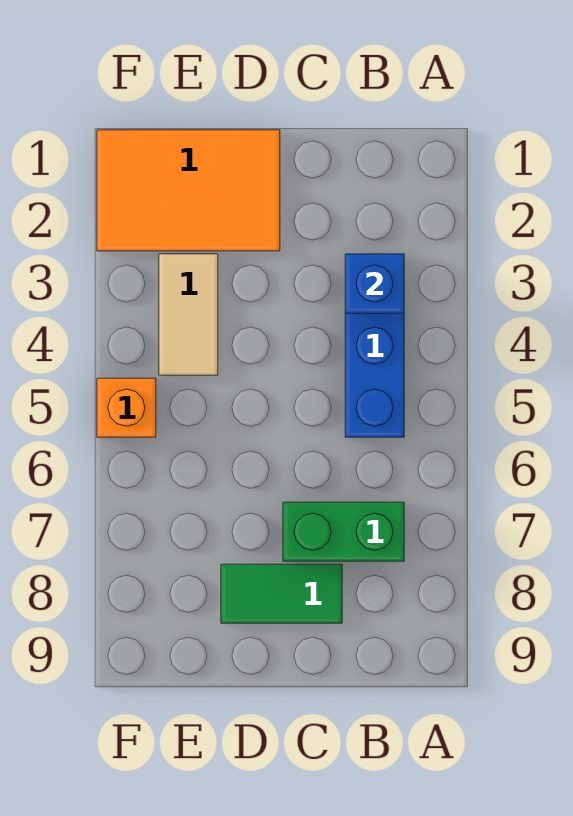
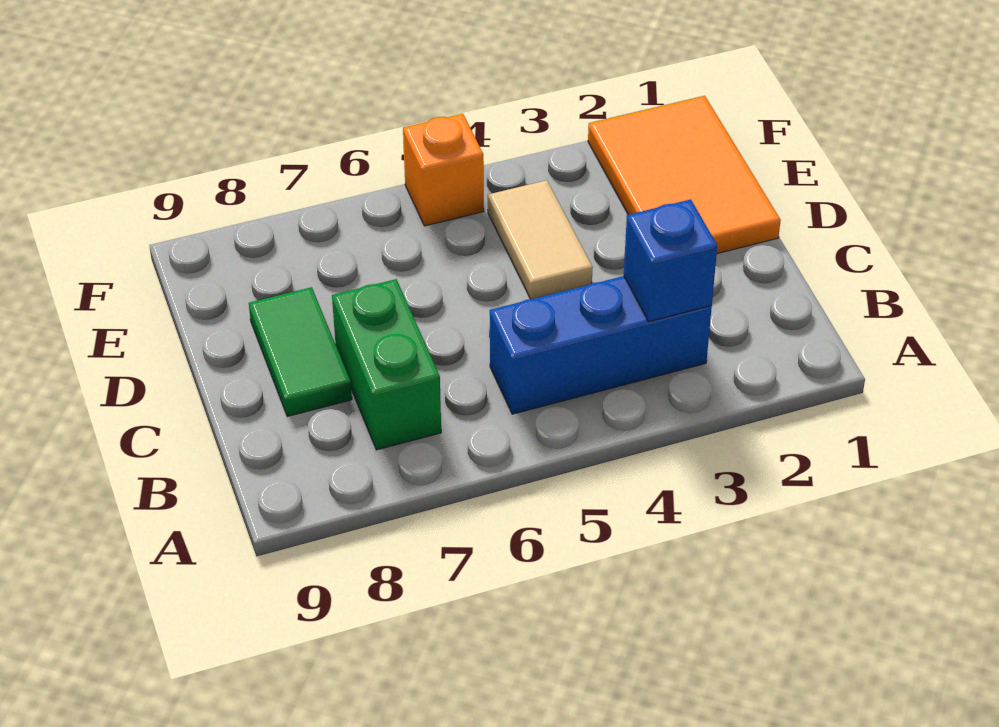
tan tile E3:E4 level 1 -> tan tile D4:E4 level 1

